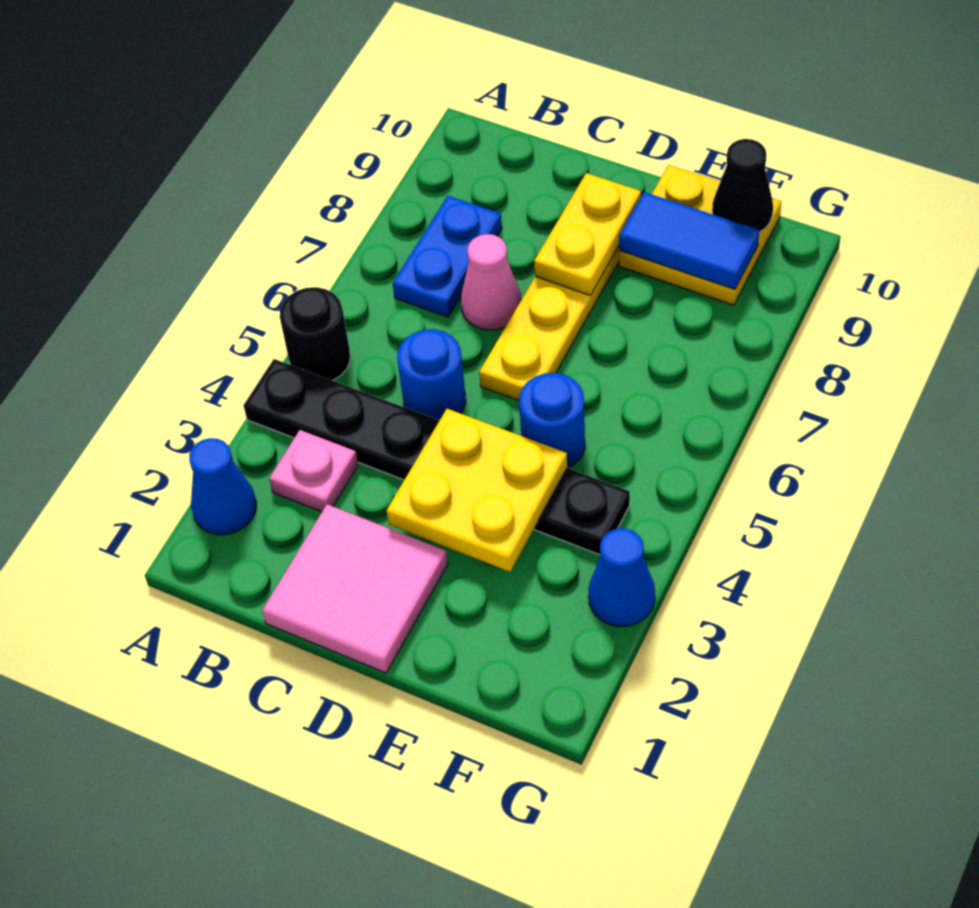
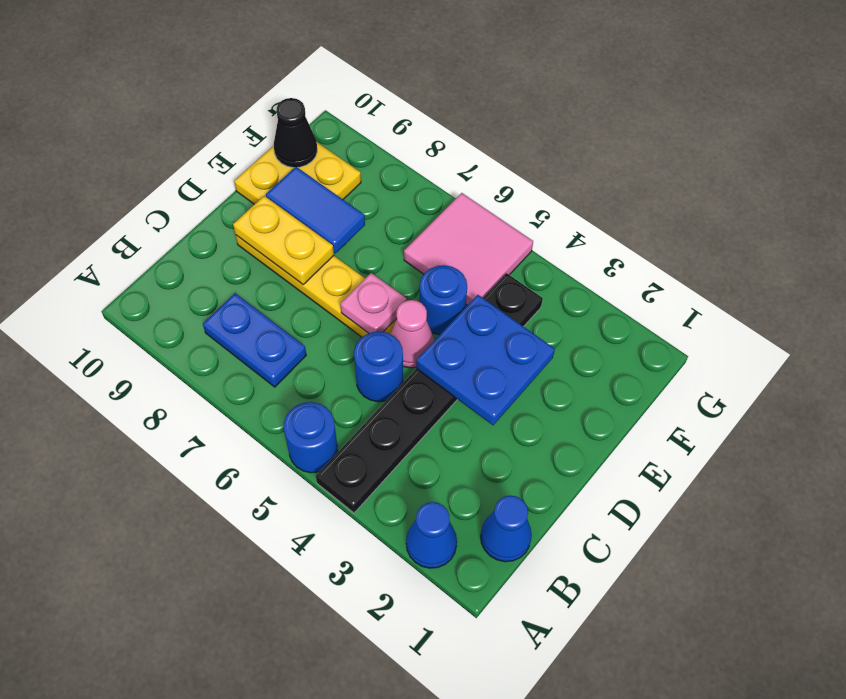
black round brick A5 level 1 -> blue round brick A5 level 1
pink plate B3 level 1 -> pink plate D6 level 2
pink tile C1:D2 level 1 -> pink tile F5:G6 level 1
pink cone C7 level 1 -> pink cone D5 level 1
yellow plate D3:E4 level 2 -> blue plate D3:E4 level 2
blue tile E9:F9 level 2 -> blue tile E8:E9 level 2
blue cone G3 level 1 -> blue cone B1 level 1

